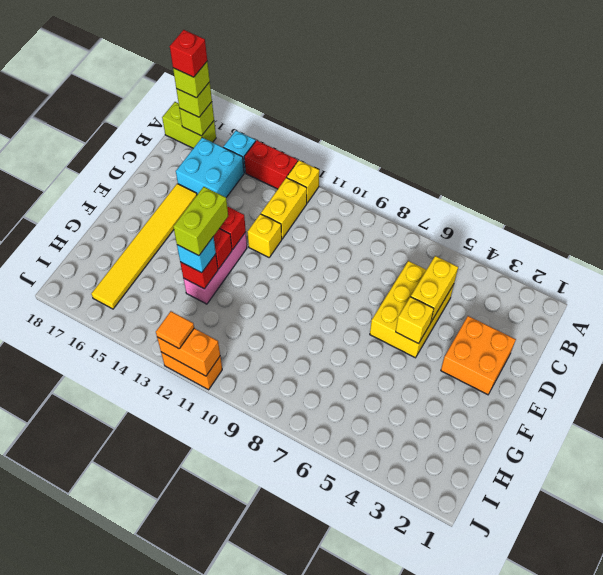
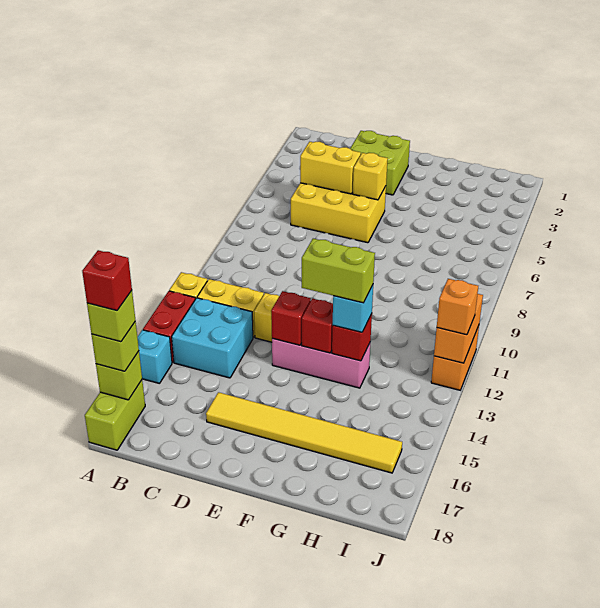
cyan brick B15:C16 level 1 -> cyan brick B13:C14 level 1
orange brick D2:E3 level 1 -> lime brick D2:E3 level 1
orange tile J12 level 3 -> orange brick J12 level 3

